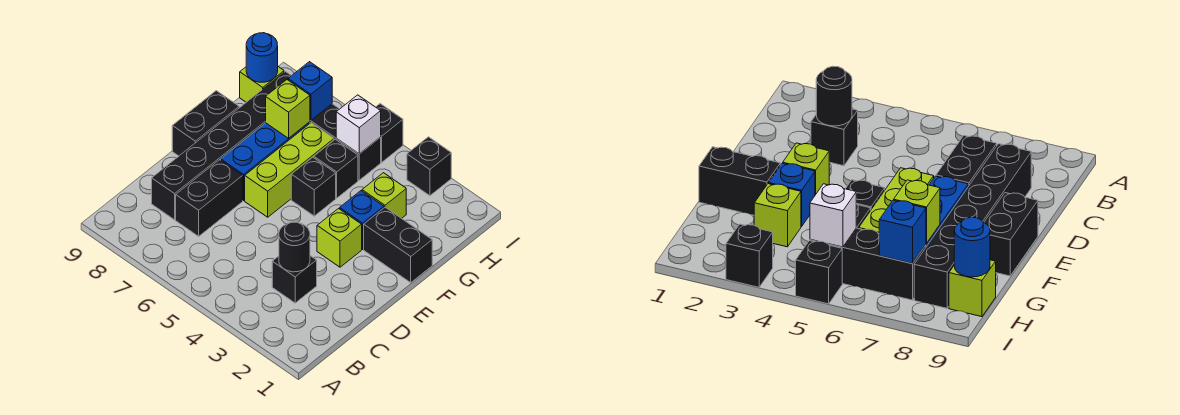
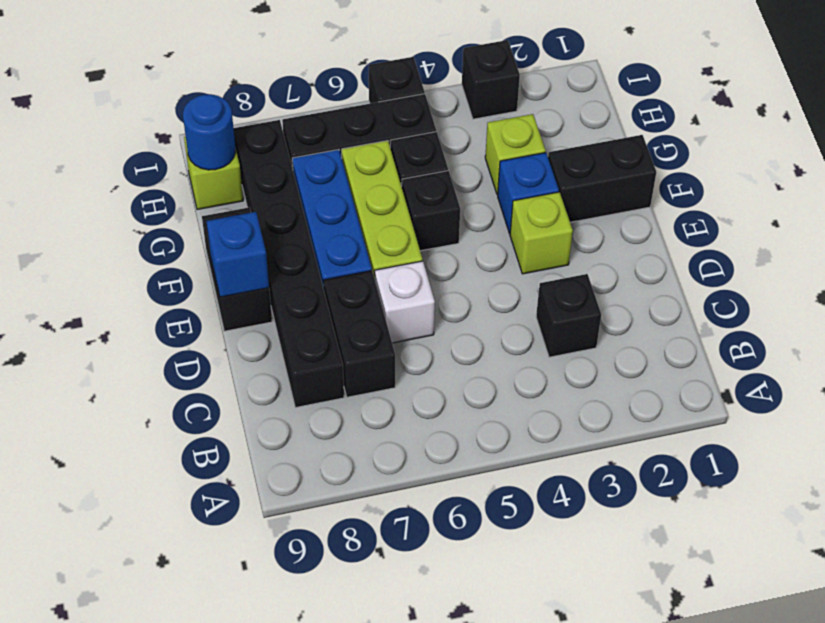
black round brick C3 level 2 -> none
lime brick G7 level 2 -> none
white brick H5 level 2 -> white brick D6 level 1
blue brick H7 level 2 -> blue brick E9 level 2

